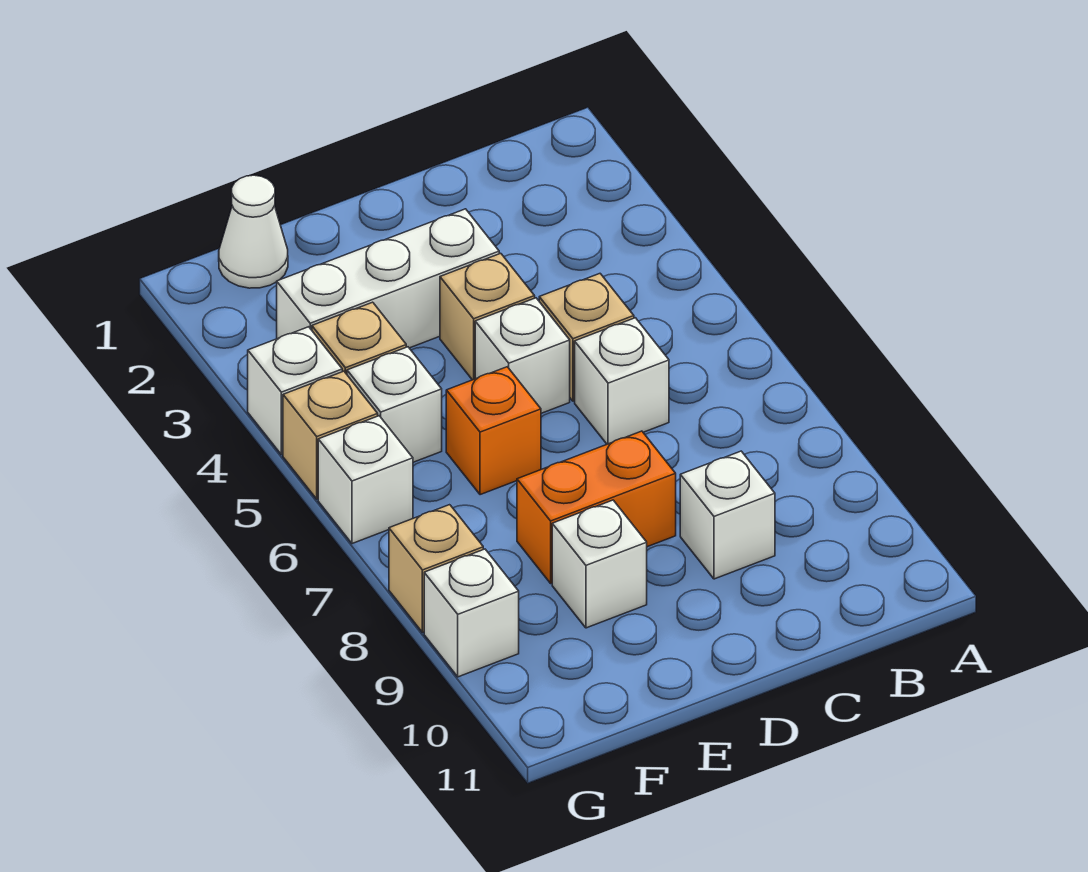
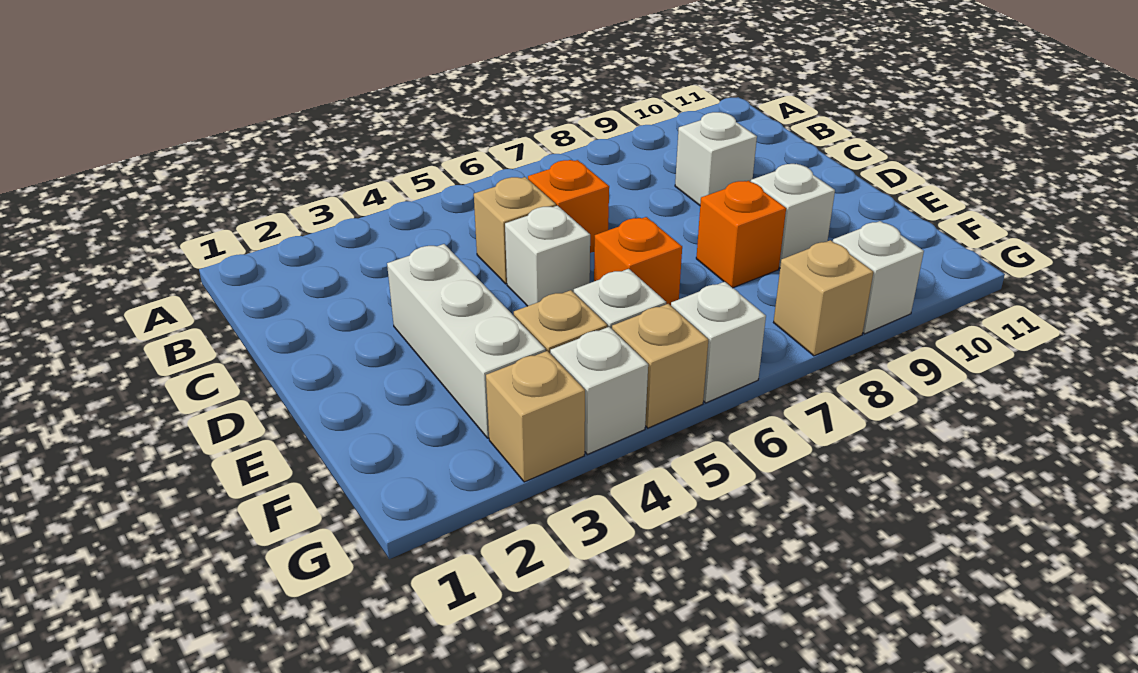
white brick C6 level 1 -> orange brick C6 level 1
tan brick D4 level 1 -> tan brick G3 level 1
orange brick D8:E8 level 1 -> orange brick E8 level 1
white cone F1 level 1 -> none

